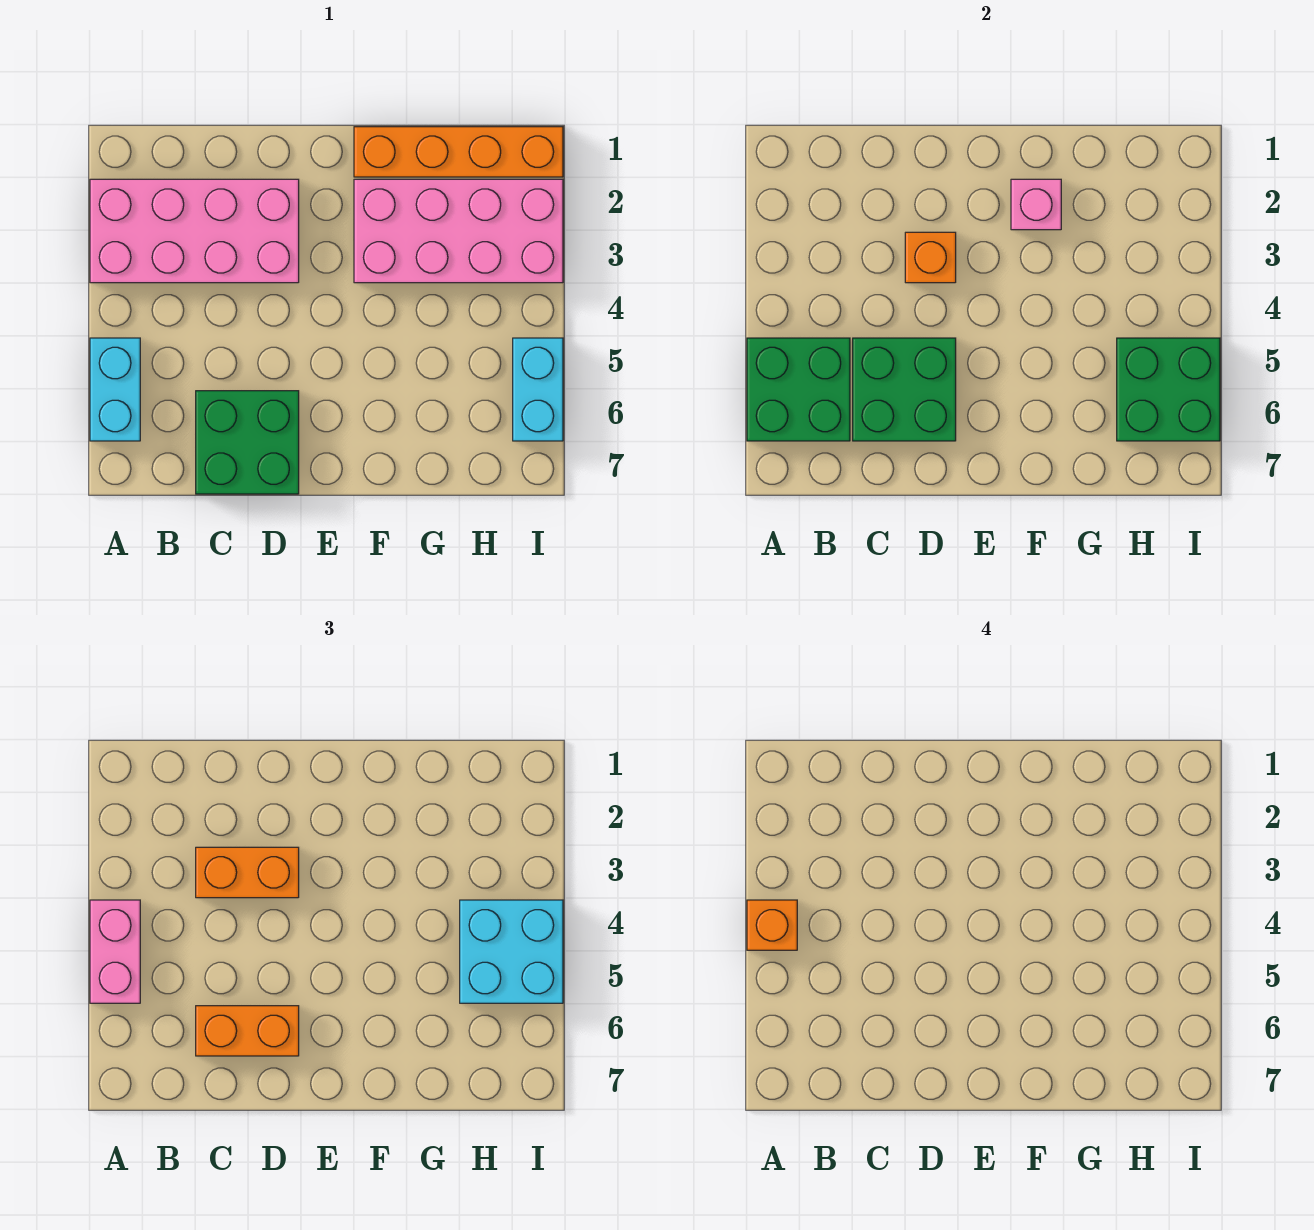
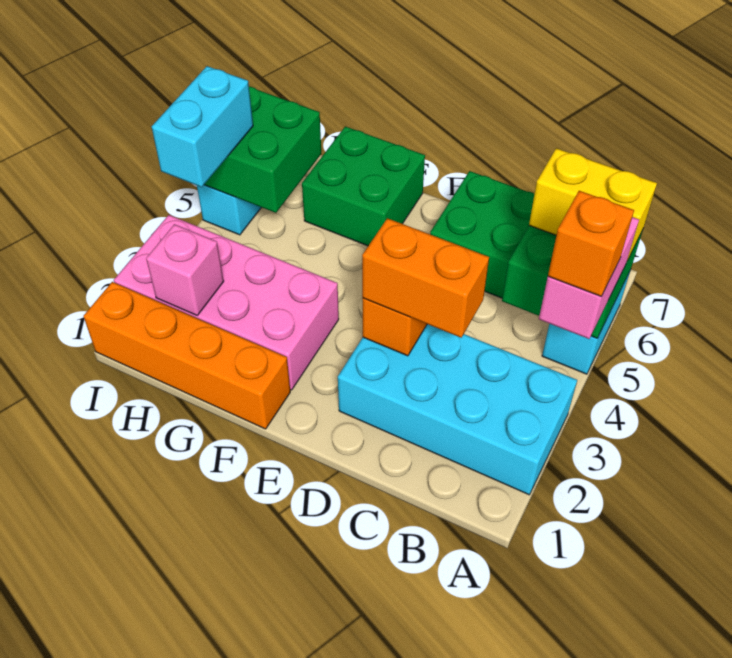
pink brick A2:D3 level 1 -> cyan brick A2:D3 level 1
none -> yellow brick A6:B6 level 3
green brick C5:D6 level 2 -> green brick F6:G7 level 1
orange brick C6:D6 level 3 -> none
pink brick F2 level 2 -> pink brick H2 level 2
cyan brick H4:I5 level 3 -> cyan brick I4:I5 level 3

